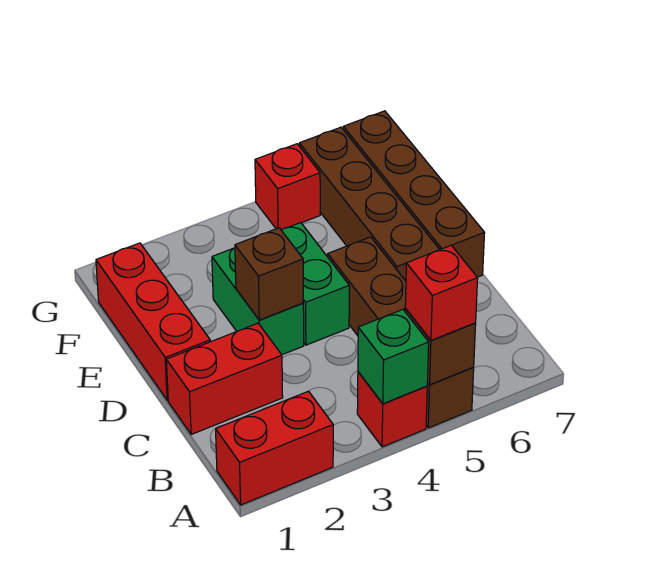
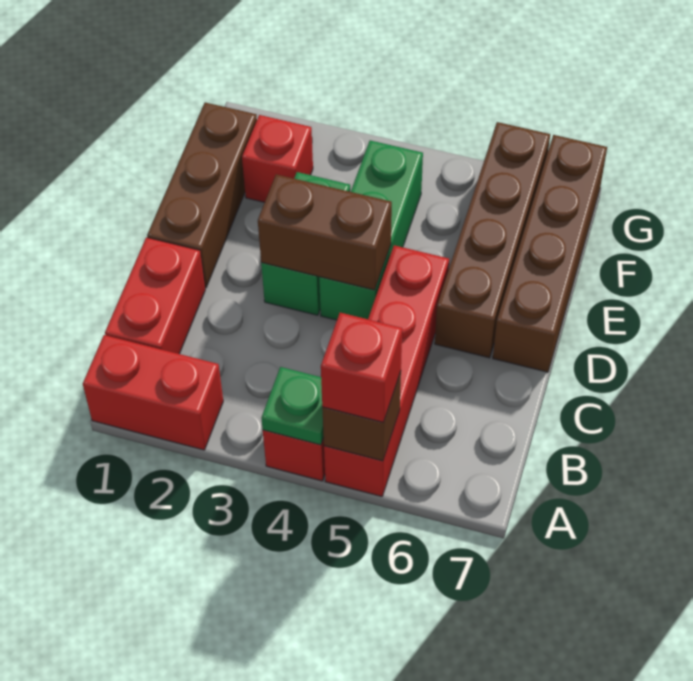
green brick A4 level 2 -> green plate A4 level 2
brown brick A5:D5 level 1 -> red brick A5:D5 level 1
red brick C1:C2 level 1 -> red brick B1:C1 level 1
red brick D1:F1 level 1 -> brown brick D1:F1 level 1
brown brick D3 level 2 -> brown brick D3:D4 level 2
green brick D4:E4 level 1 -> green brick D4:F4 level 1
red brick G5 level 1 -> red brick F2 level 1

